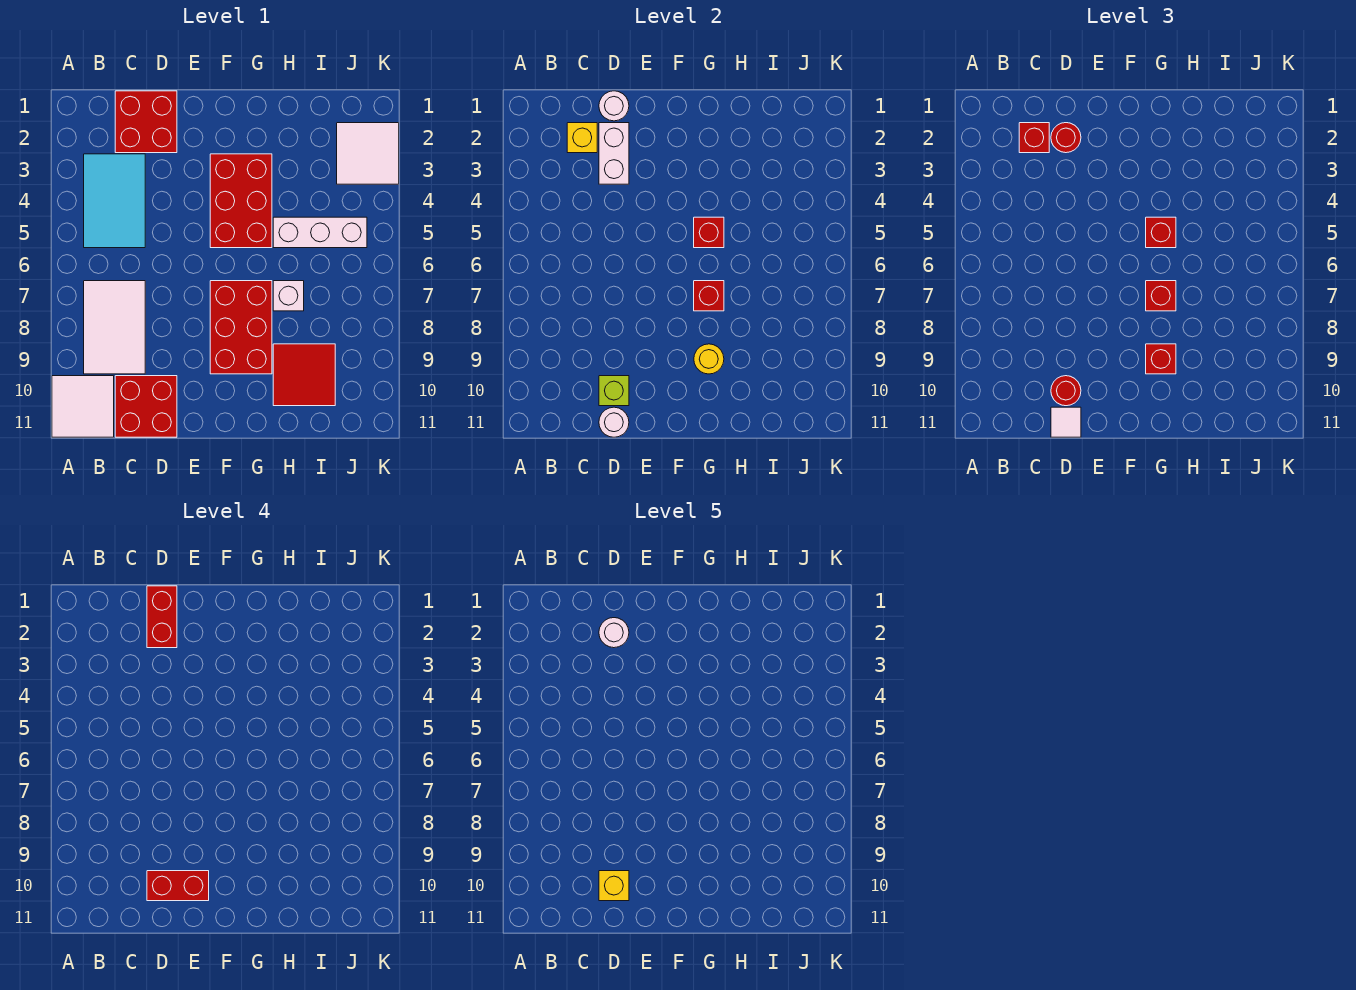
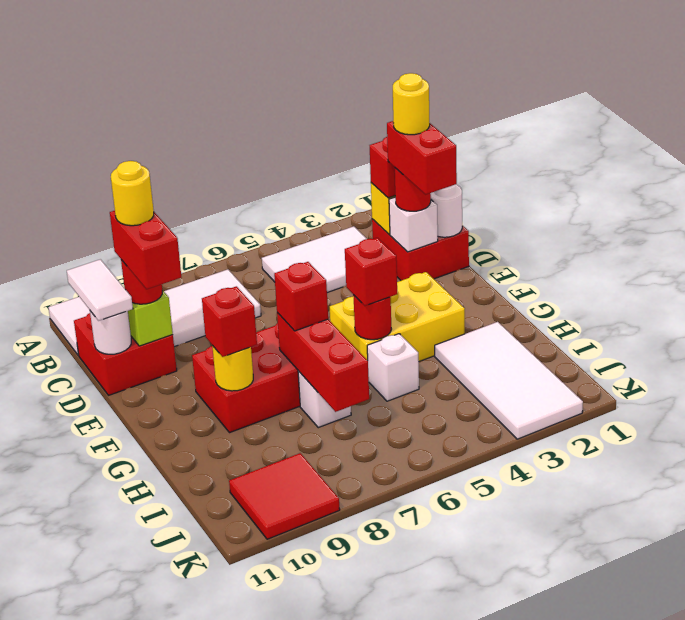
cyan tile B3:C5 level 1 -> white tile B3:C5 level 1
red brick D1:D2 level 4 -> red brick D2:E2 level 4
white brick D2:D3 level 2 -> white brick D2 level 2
white round brick D2 level 5 -> yellow round brick D2 level 5
yellow brick D10 level 5 -> yellow round brick D10 level 5
white tile D11 level 3 -> white tile C11:D11 level 3
red brick F3:G5 level 1 -> yellow brick F3:G5 level 1
red brick G5 level 2 -> red round brick G5 level 2
red brick G7 level 2 -> red brick G7:I7 level 2
white brick H5:J5 level 1 -> white brick H5 level 1
red tile H9:I10 level 1 -> red tile J9:K10 level 1
white tile J2:K3 level 1 -> white tile H2:K3 level 1

